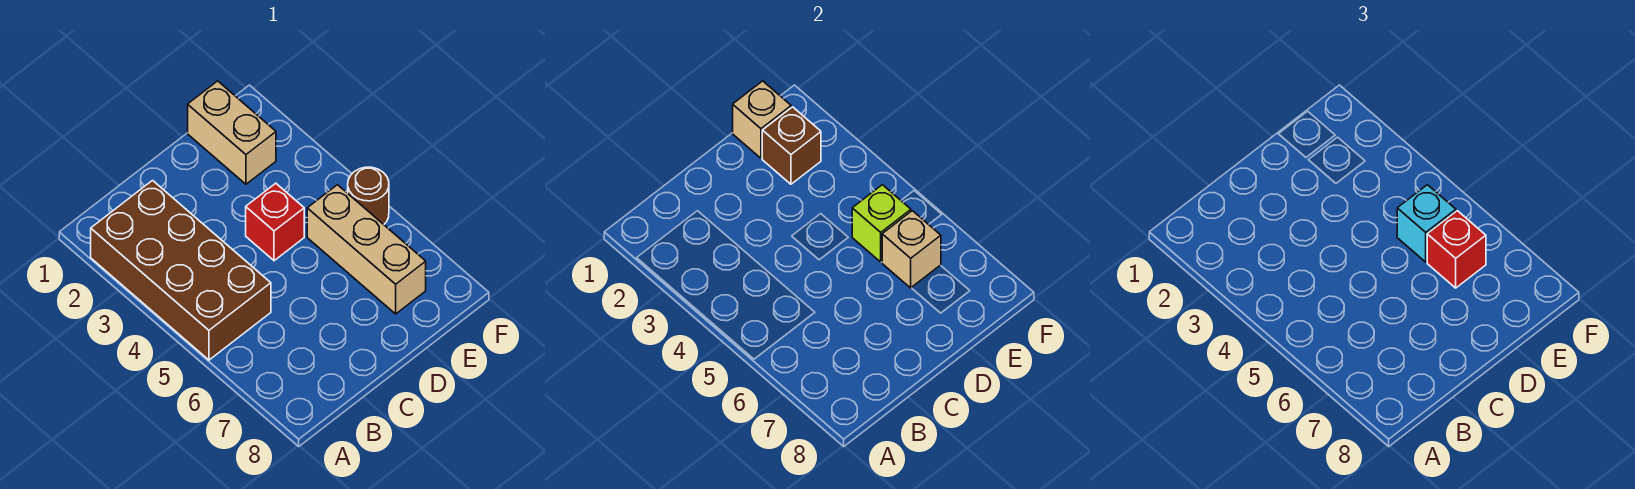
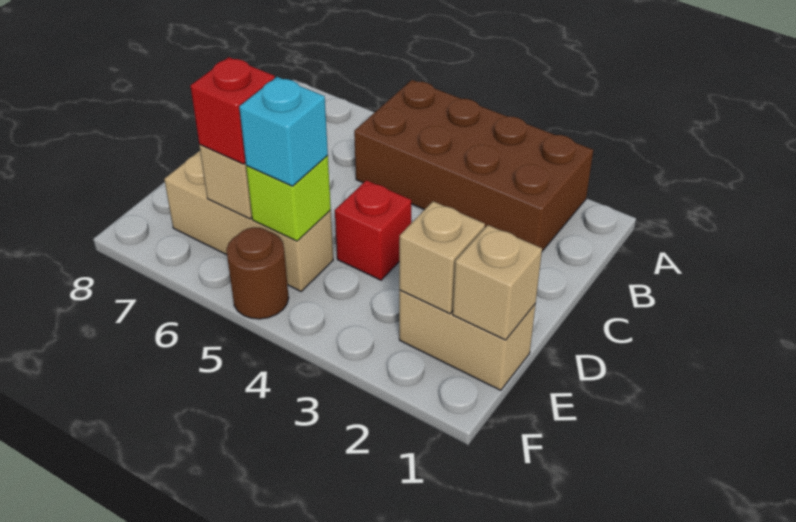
brown brick E2 level 2 -> tan brick E2 level 2

